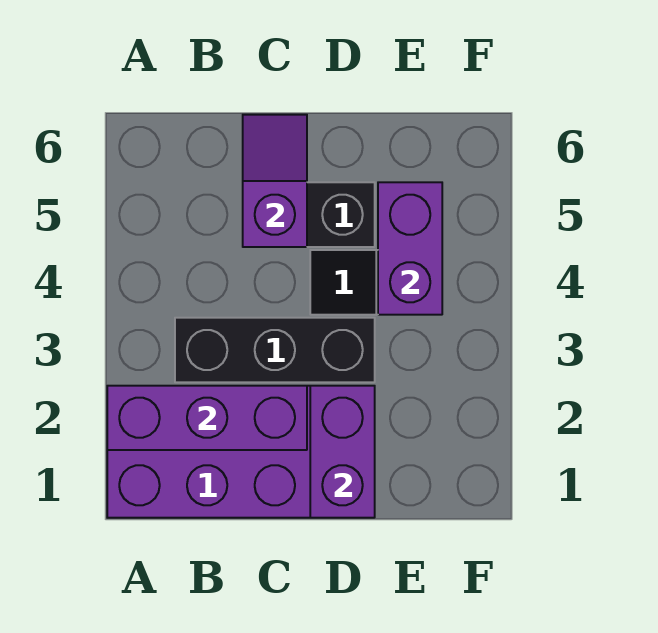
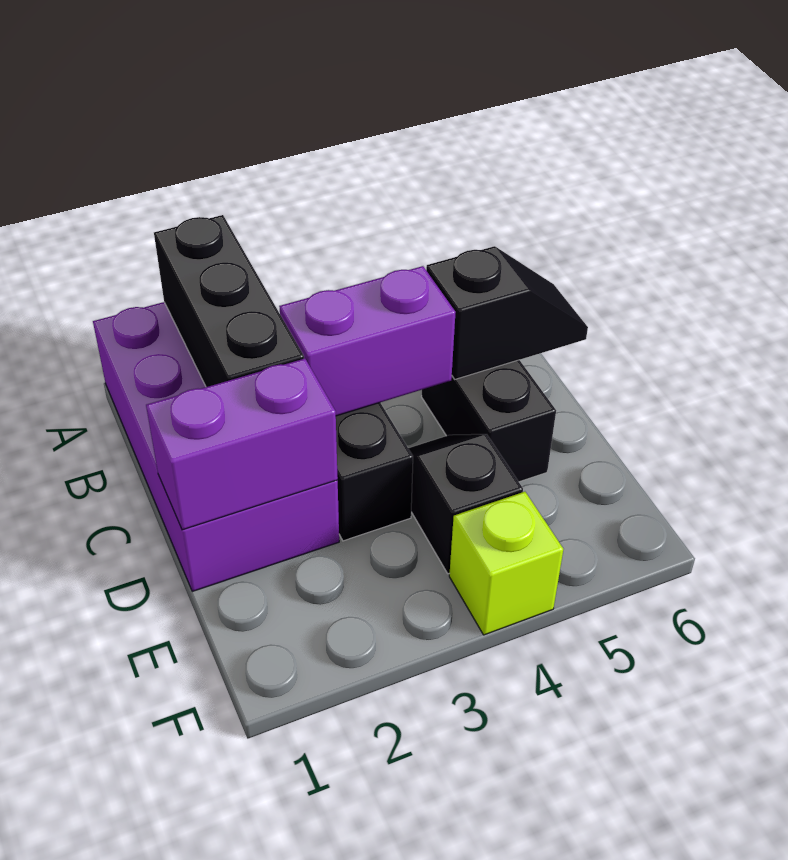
purple brick A2:C2 level 2 -> black brick A2:C2 level 2
purple slope C5:C6 level 2 top 5 -> black slope C5:C6 level 2 top 5
purple brick E4:E5 level 2 -> purple brick C3:C4 level 2
none -> lime brick F4 level 1

